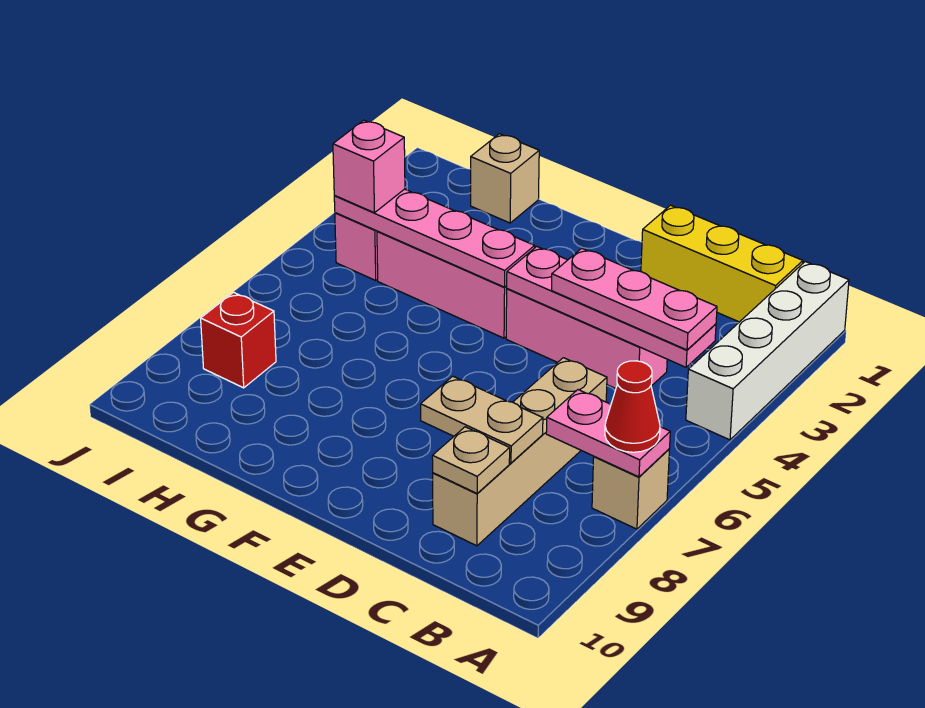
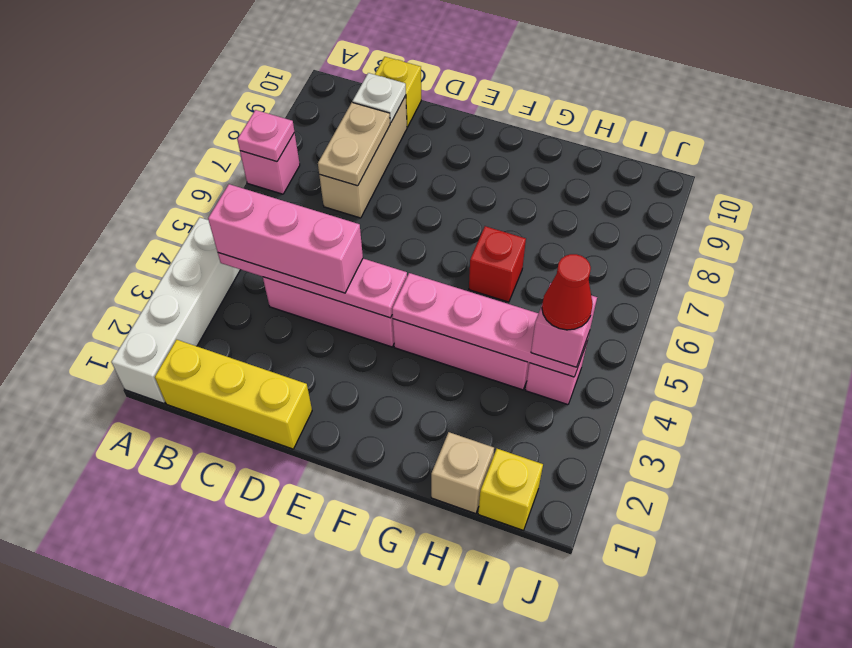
tan brick A7 level 1 -> pink brick A7 level 1
pink plate A7:B7 level 2 -> pink plate A7 level 2
red cone A7 level 3 -> red cone I4 level 4
pink plate B4:D4 level 3 -> pink brick B4:D4 level 3
tan brick C6:C9 level 1 -> tan brick C7:C9 level 1
tan plate C8:D8 level 2 -> tan plate C7:C8 level 2
tan plate C9 level 2 -> white plate C9 level 2
none -> yellow brick C10 level 1
none -> yellow brick I1 level 1
red brick I8 level 1 -> red brick G6 level 1

